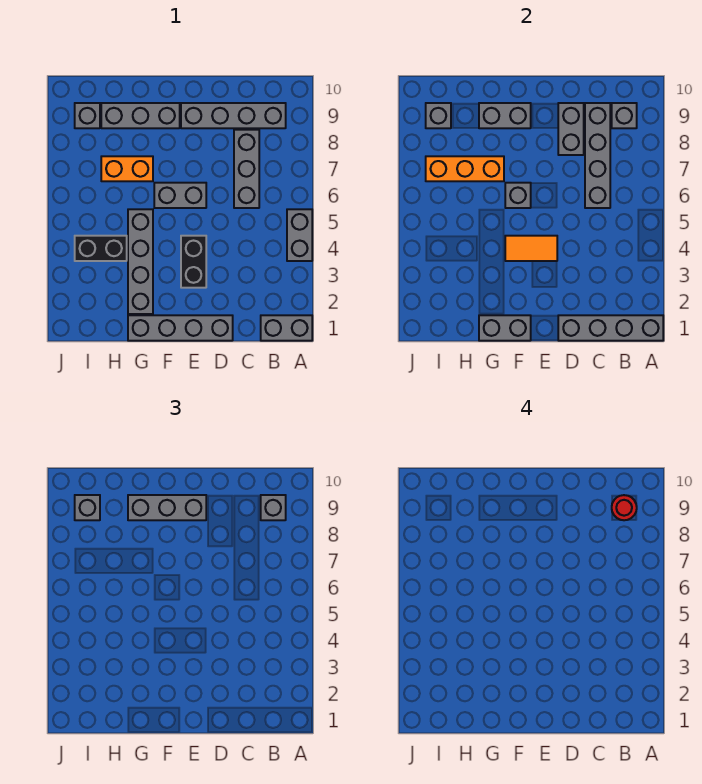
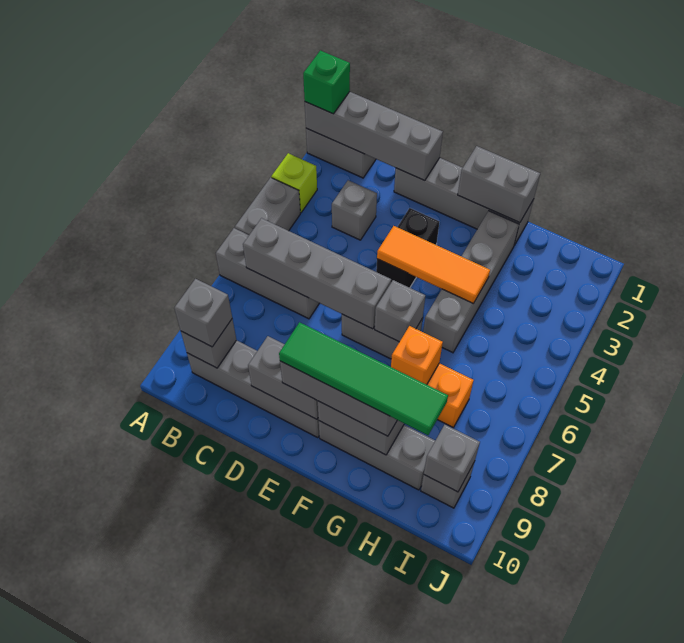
none -> green brick A1 level 3
none -> lime brick A3 level 1
red round brick B9 level 4 -> none
grey brick C6:C8 level 1 -> grey brick A6:C6 level 1
grey brick C6:C9 level 2 -> grey brick B6:E6 level 2
grey brick D8:D9 level 2 -> grey brick D9:E9 level 2
orange tile E4:F4 level 2 -> orange tile E4:G4 level 2
none -> green tile E9:H9 level 4
orange brick G7:I7 level 2 -> orange brick G7 level 2
black brick H4:I4 level 1 -> none
grey brick I9 level 3 -> grey brick C3 level 1

